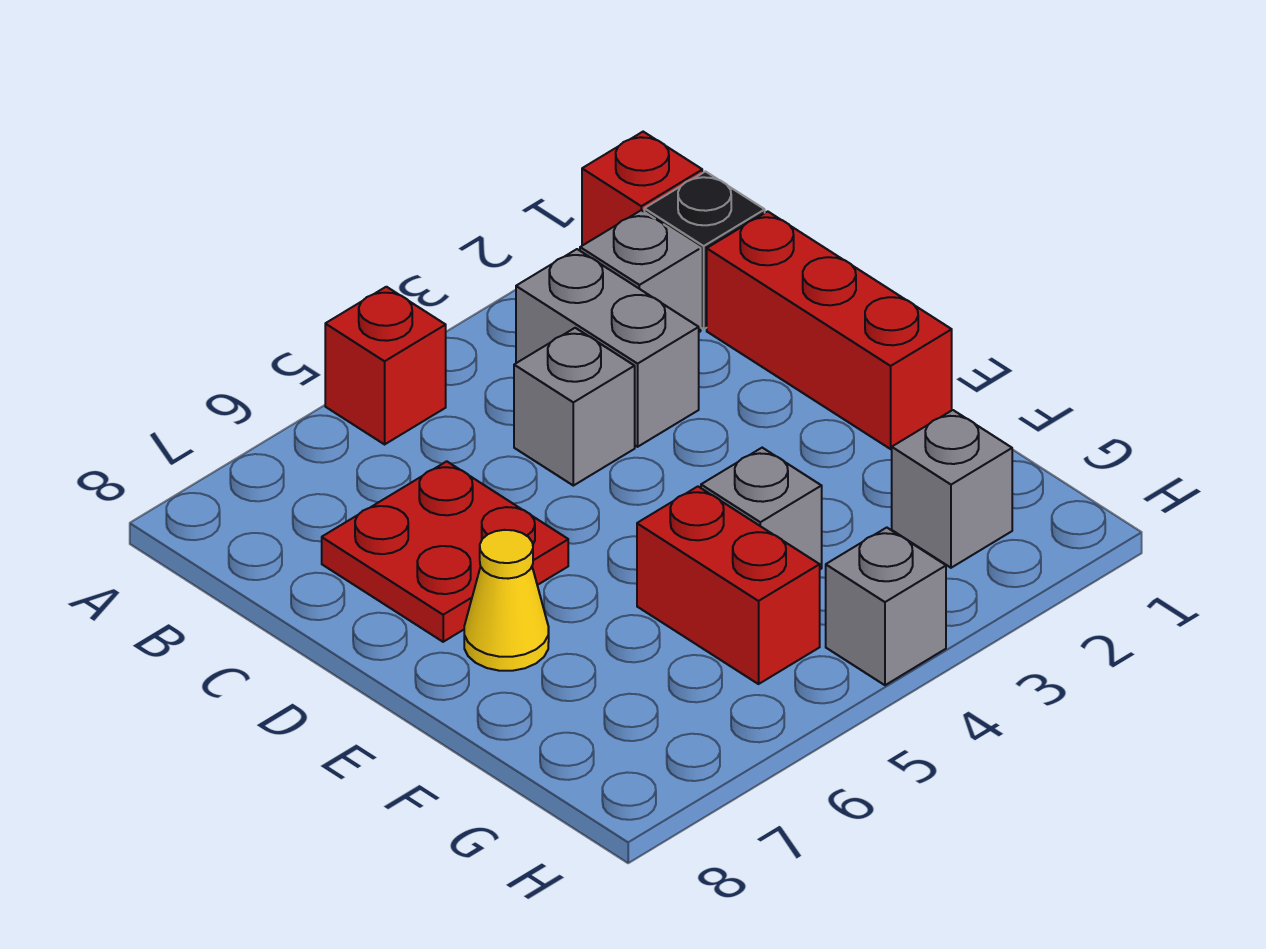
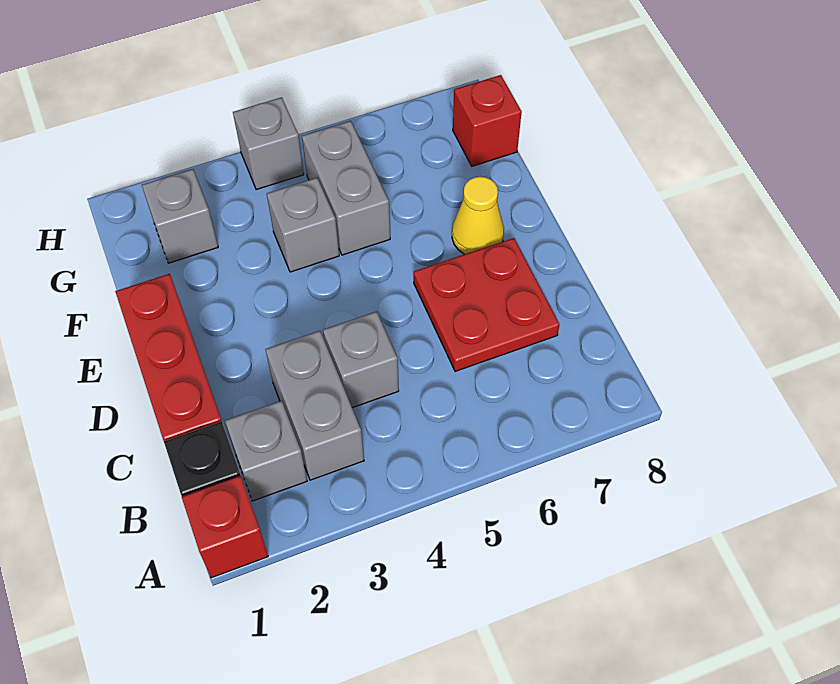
red brick A5 level 1 -> red brick G8 level 1
red brick F5:G5 level 1 -> grey brick F5:G5 level 1

